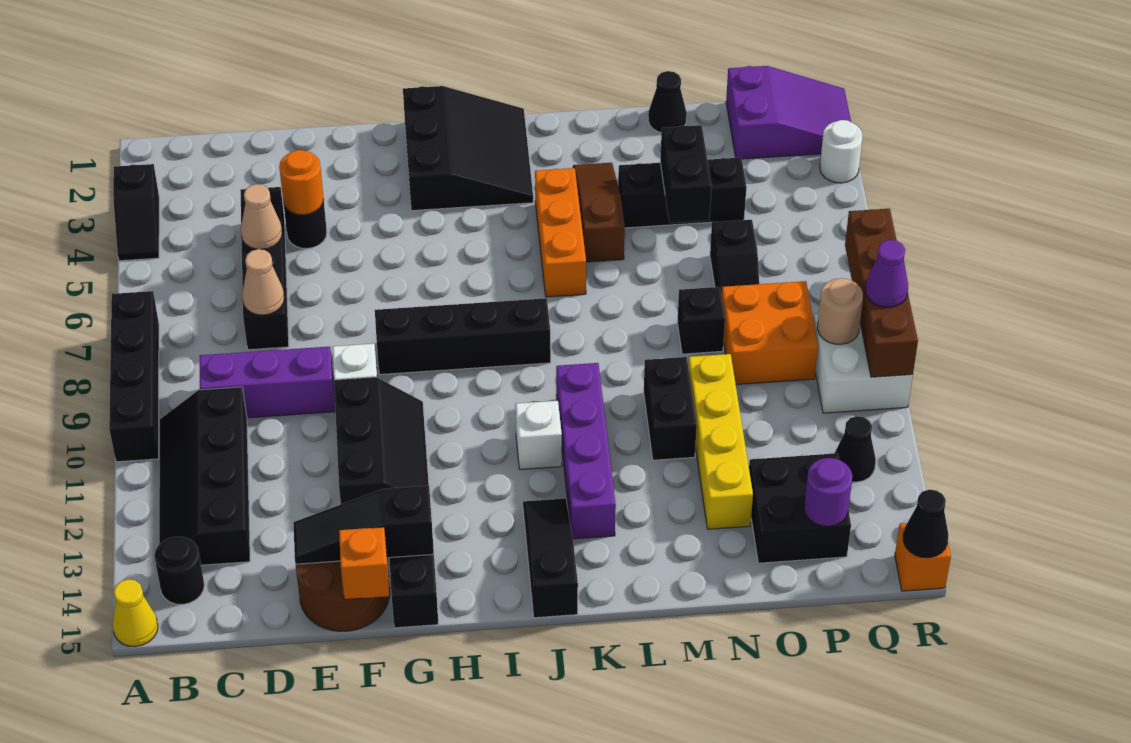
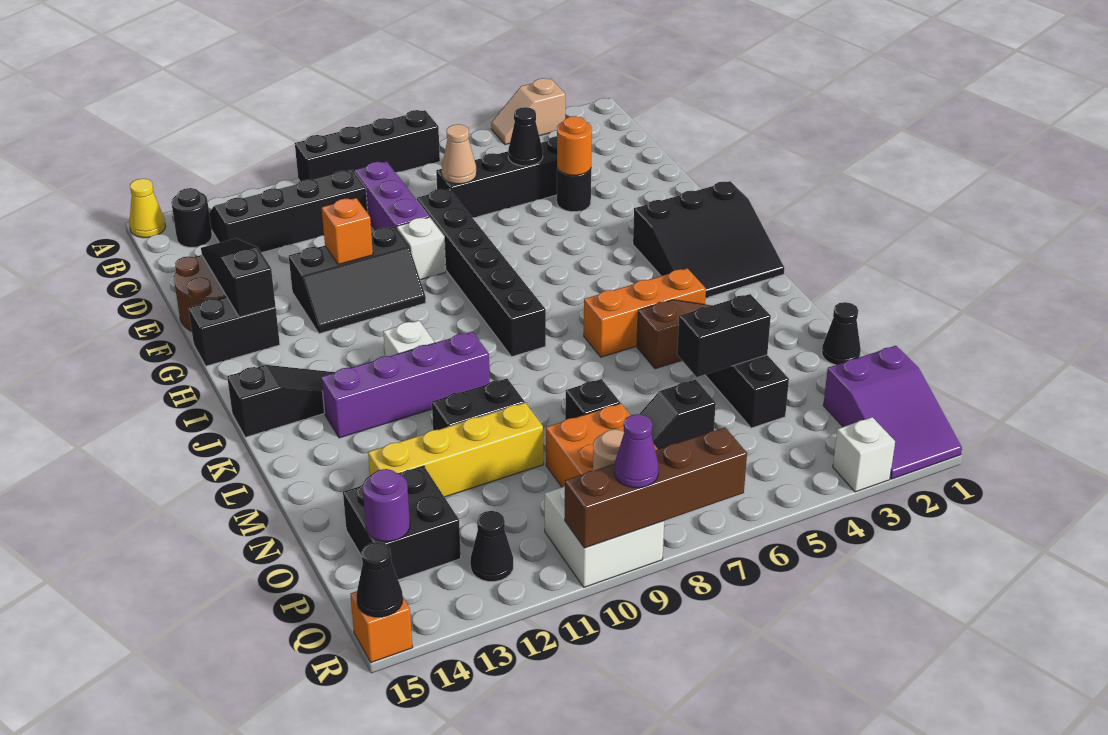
black slope A3:A4 level 1 top 3 -> tan slope A3:A4 level 1 top 3
tan cone D5 level 2 -> black cone D5 level 2
orange brick F15 level 2 -> orange brick F11 level 2
black brick G8:J8 level 1 -> black brick E8:J8 level 1
white round brick R3 level 1 -> white brick R3 level 1

